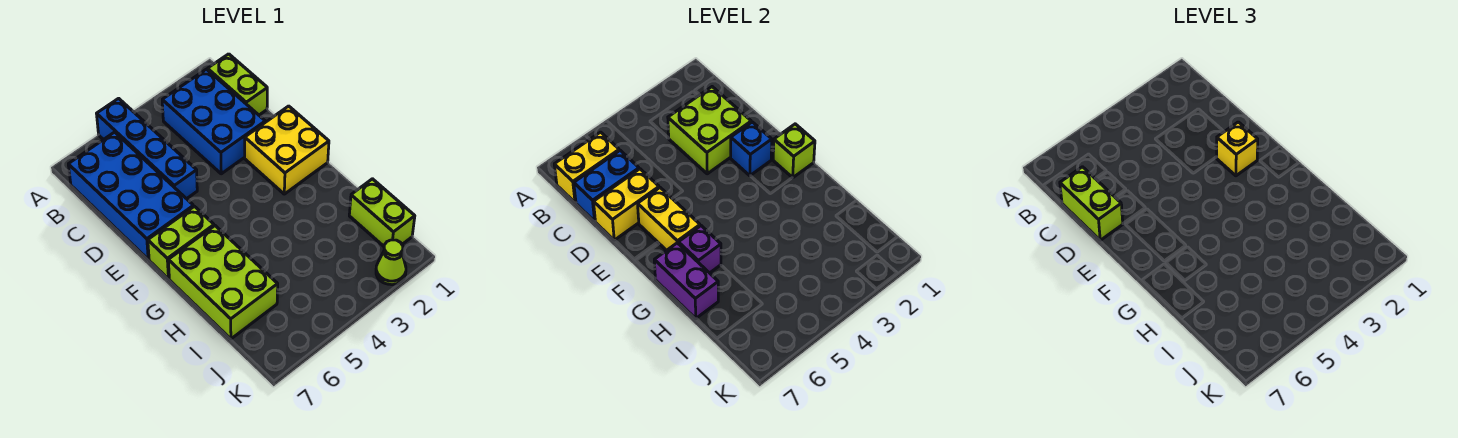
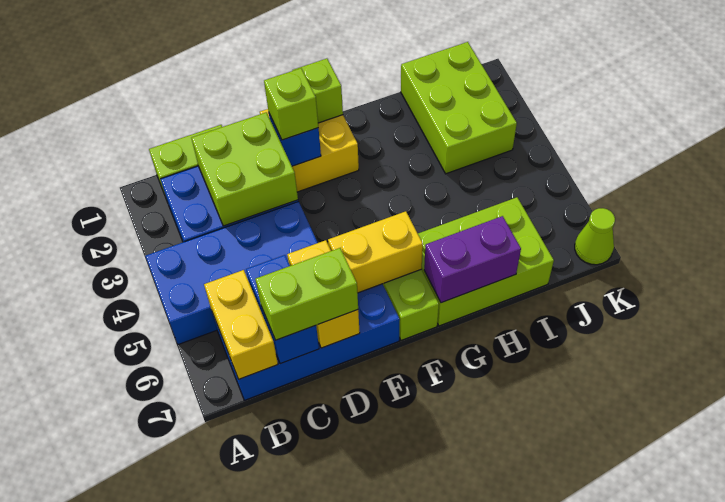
blue brick A5:D5 level 1 -> blue brick A4:D5 level 1
yellow brick E2 level 3 -> lime brick E2 level 3
purple brick G6 level 2 -> none
lime brick I1:J1 level 1 -> lime brick I1:J3 level 1
lime cone K2 level 1 -> lime cone K7 level 1

